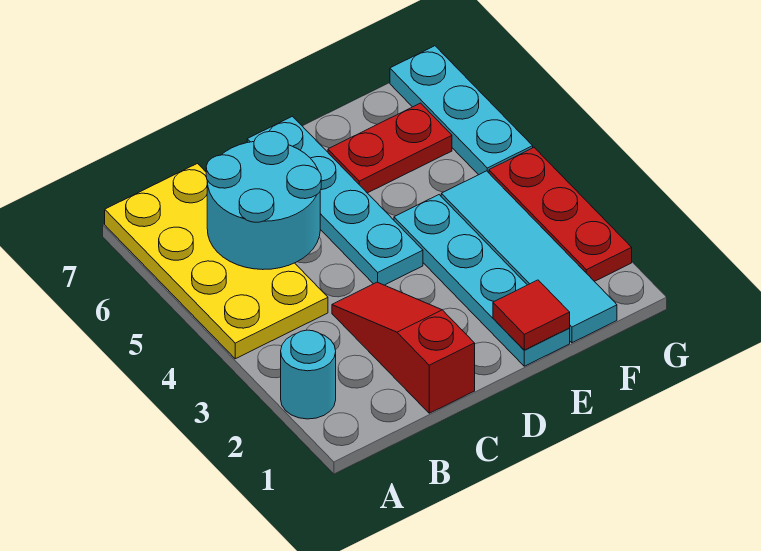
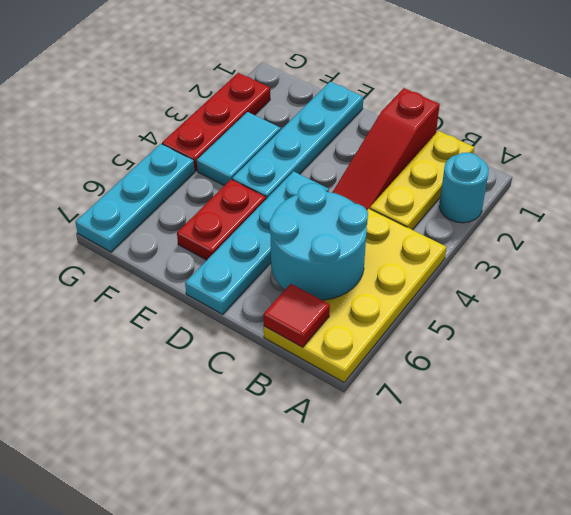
none -> yellow plate B1:B3 level 1
red tile E1 level 2 -> red tile B7 level 2
red plate E6:F6 level 1 -> red plate E5:E6 level 1
cyan tile F1:F4 level 1 -> cyan tile F3:F4 level 1

